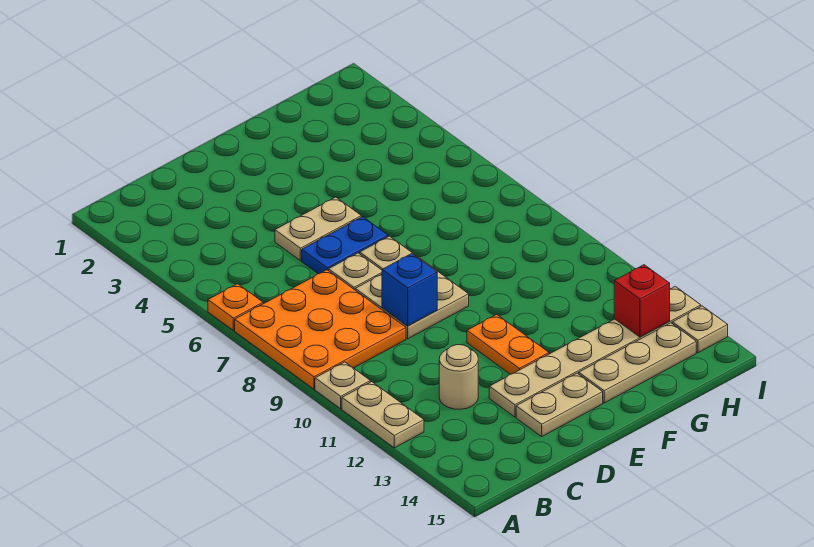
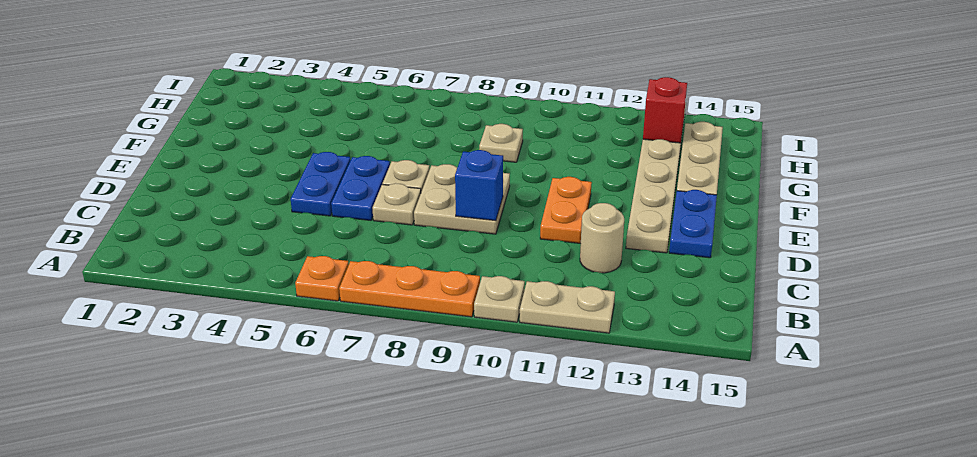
orange plate A7:C9 level 1 -> orange plate A7:A9 level 1
tan plate D5:E5 level 1 -> blue plate D5:E5 level 1
tan plate D14:E14 level 1 -> blue plate D14:E14 level 1
orange plate E11:E12 level 1 -> orange plate D11:E11 level 1
tan plate I14 level 1 -> tan plate G9 level 1

